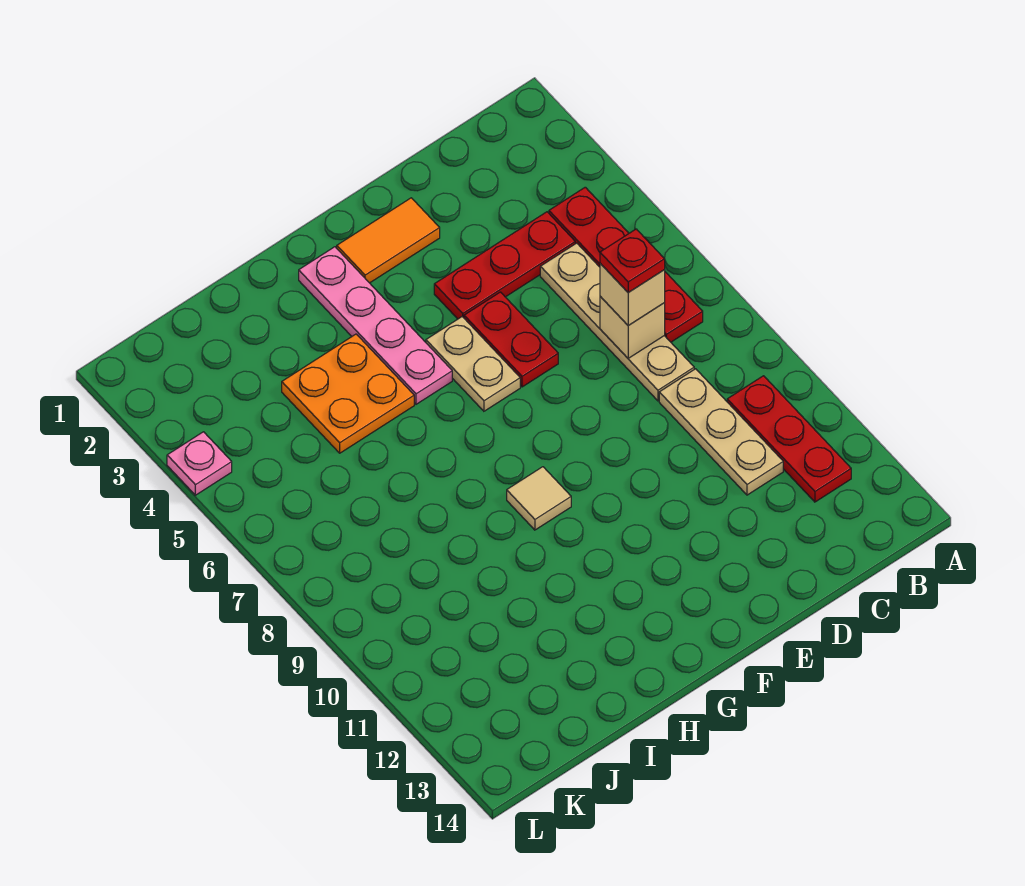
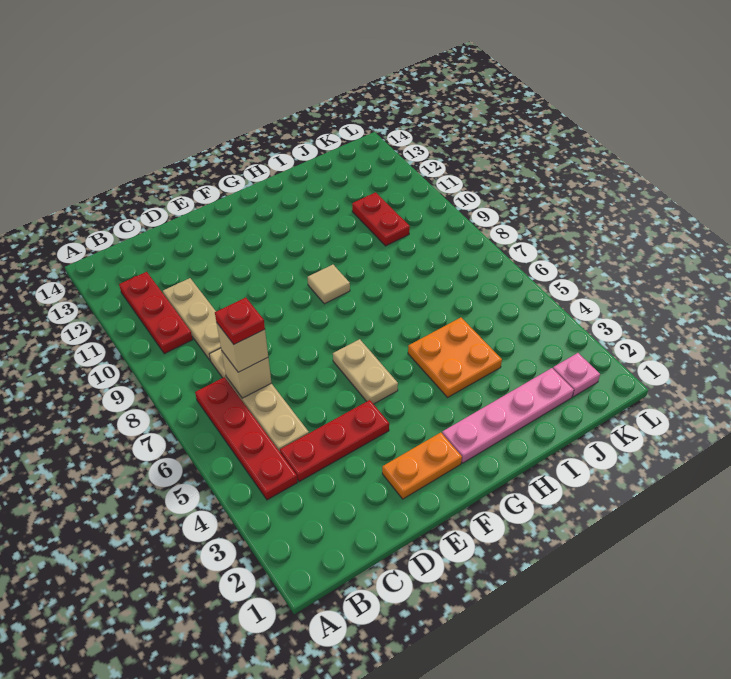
orange tile E2:F2 level 1 -> orange plate E2:F2 level 1
red plate E5:E6 level 1 -> red plate J10:J11 level 1
pink plate G2:G5 level 1 -> pink plate G2:J2 level 1
pink plate L4 level 1 -> pink plate K2 level 1

